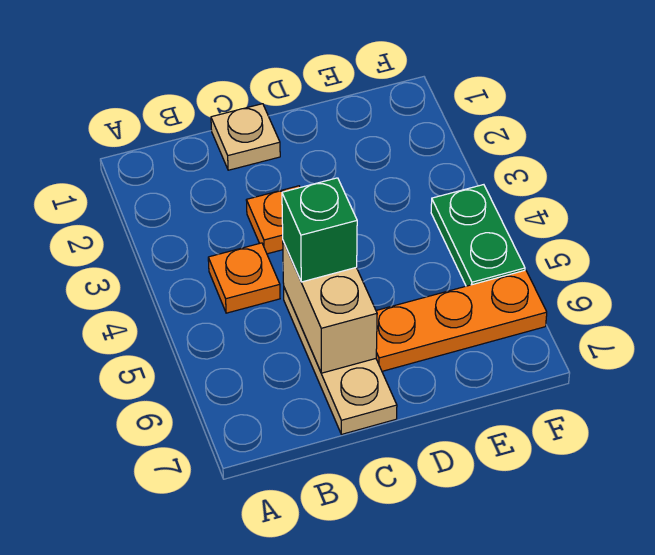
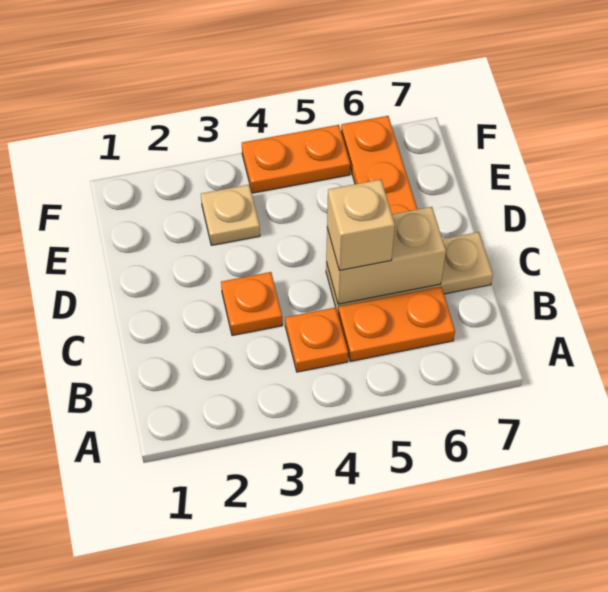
none -> orange plate B5:B6 level 1
tan plate C1 level 1 -> tan plate E3 level 1
green brick C5 level 3 -> tan brick C5 level 3
green plate F4:F5 level 1 -> orange plate F4:F5 level 1

